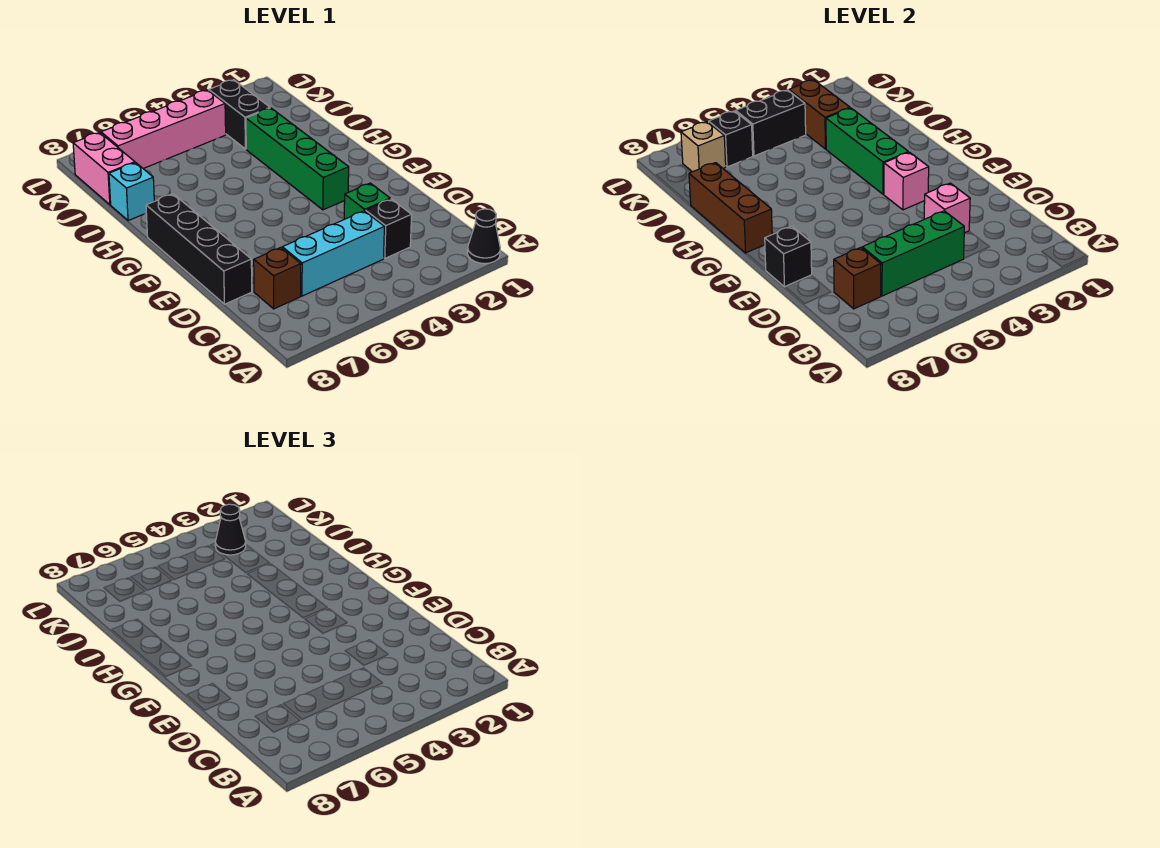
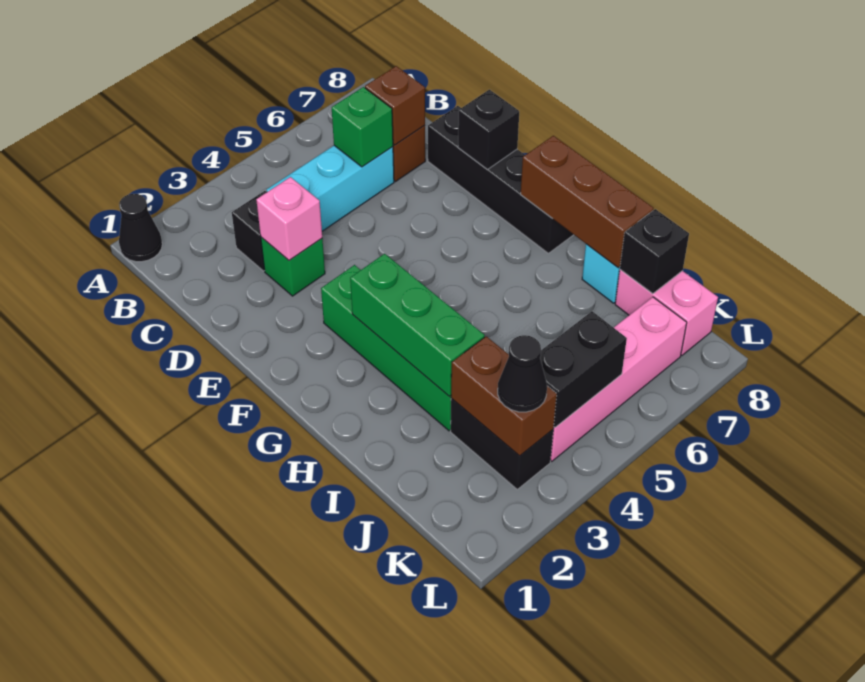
green brick C4:C6 level 2 -> green brick C6 level 2
pink brick F3 level 2 -> none
black brick K6 level 2 -> black brick J8 level 2
tan brick K7 level 2 -> none

